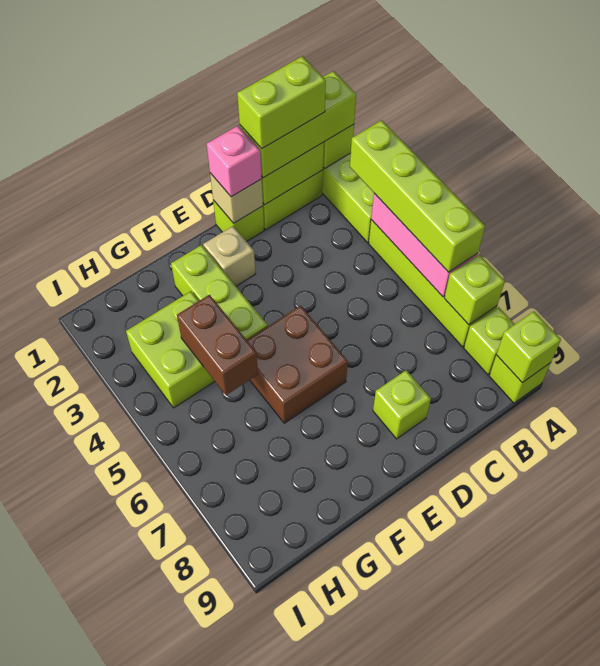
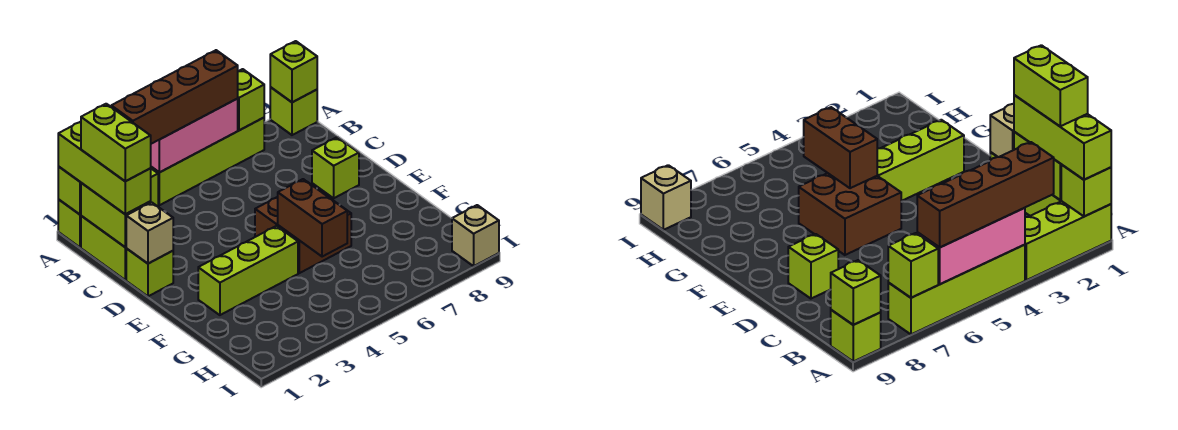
lime brick A3:A6 level 3 -> brown brick A3:A6 level 3
lime brick A8 level 1 -> none
pink brick D1 level 3 -> none
tan brick E2 level 1 -> tan brick I9 level 1
lime brick G3:H4 level 1 -> none
brown brick G4:G5 level 2 -> brown brick F5:G5 level 2

